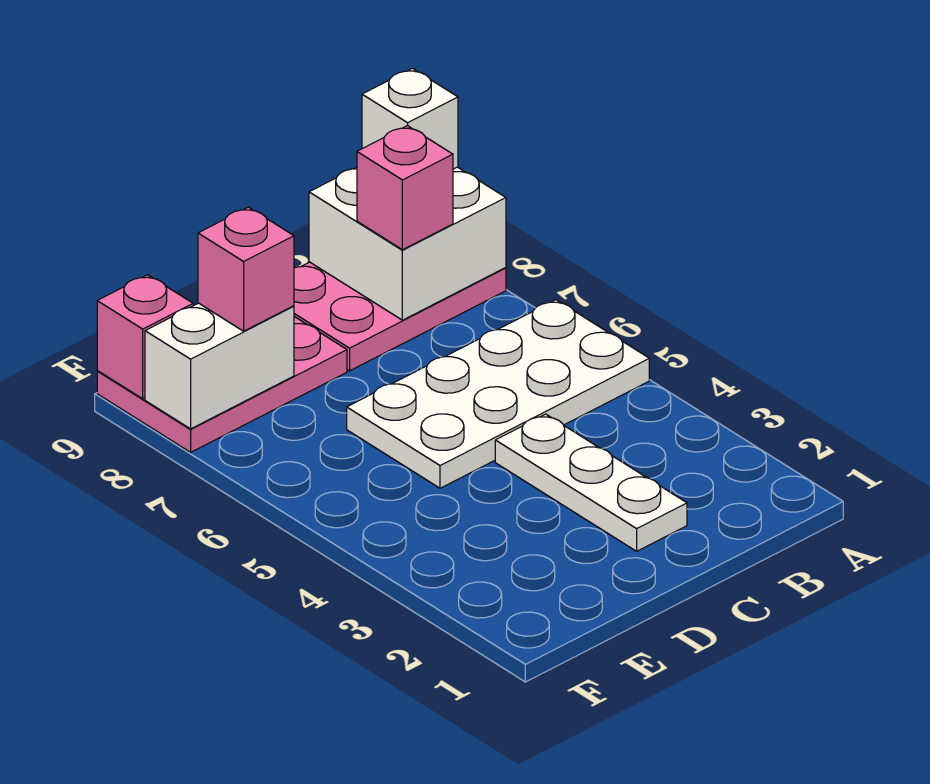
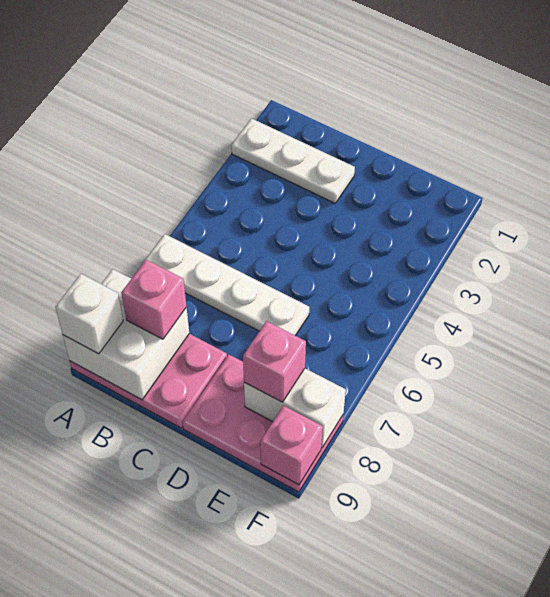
white plate A5:D6 level 1 -> white plate A6:D6 level 1
white plate C2:C4 level 1 -> white plate A2:C2 level 1

